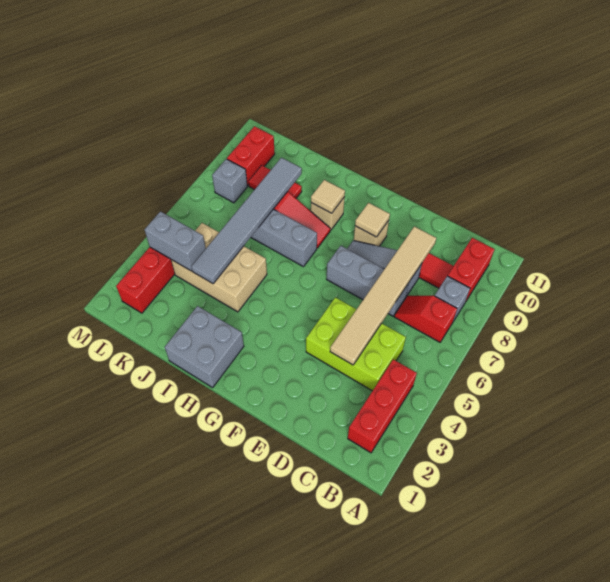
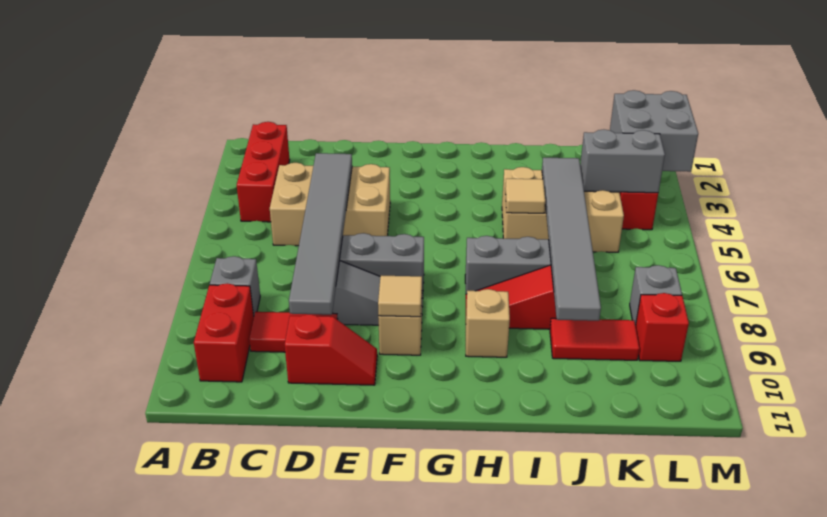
red slope B7:C7 level 1 top B -> red slope D10:E10 level 1 top D
lime brick C4:E5 level 1 -> tan brick C4:E5 level 1
tan tile D4:D9 level 2 -> grey tile D4:D9 level 2
grey brick H1:I2 level 1 -> grey brick L2:M3 level 2
tan tile H9 level 2 -> tan tile I5 level 2
red brick L9:L10 level 1 -> red brick L9 level 1

